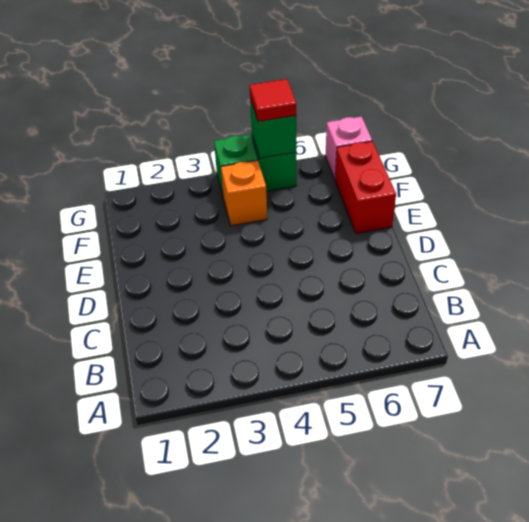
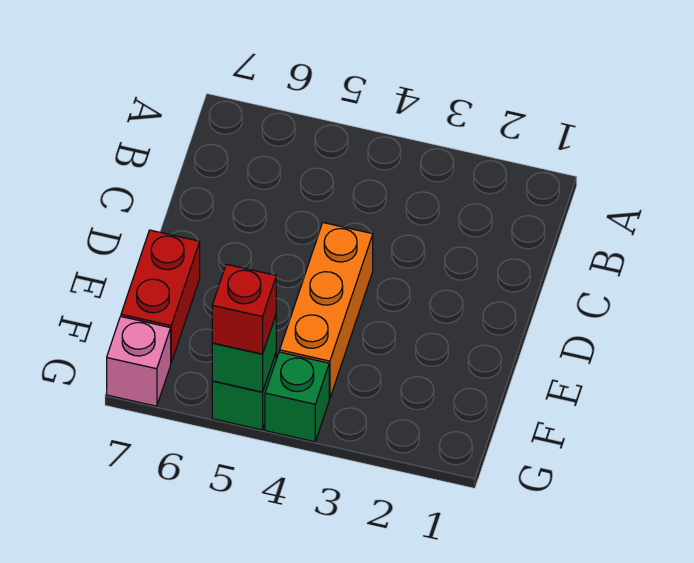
orange brick F4 level 1 -> orange brick D4:F4 level 1
red tile G5 level 3 -> red brick G5 level 3

